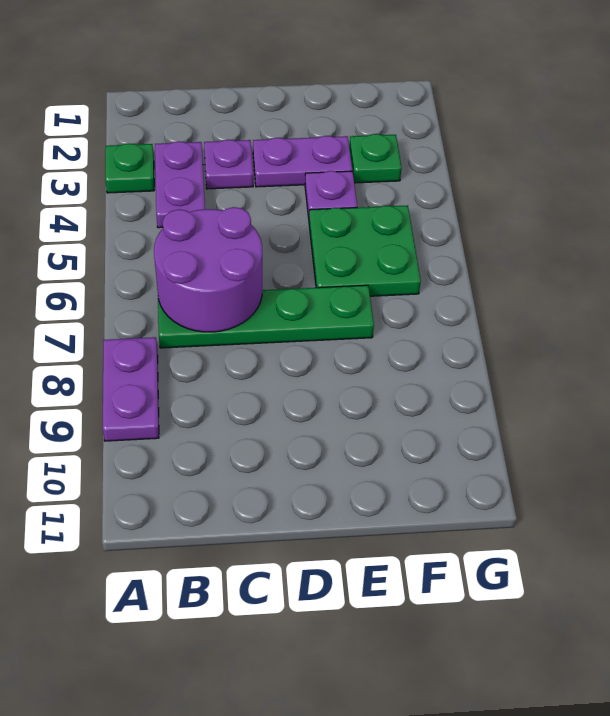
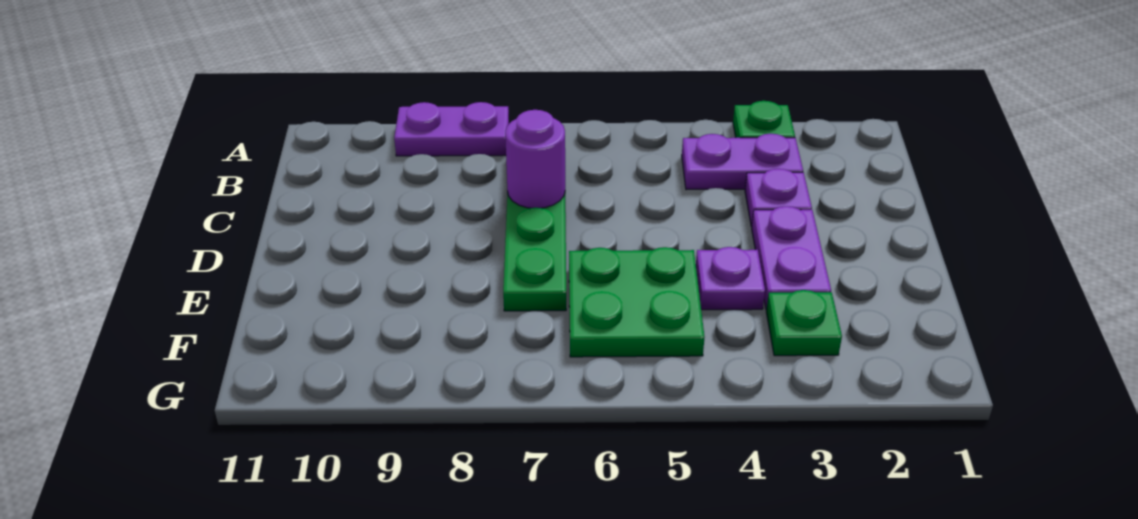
purple round brick B6:C7 level 2 -> purple round brick C7 level 2

